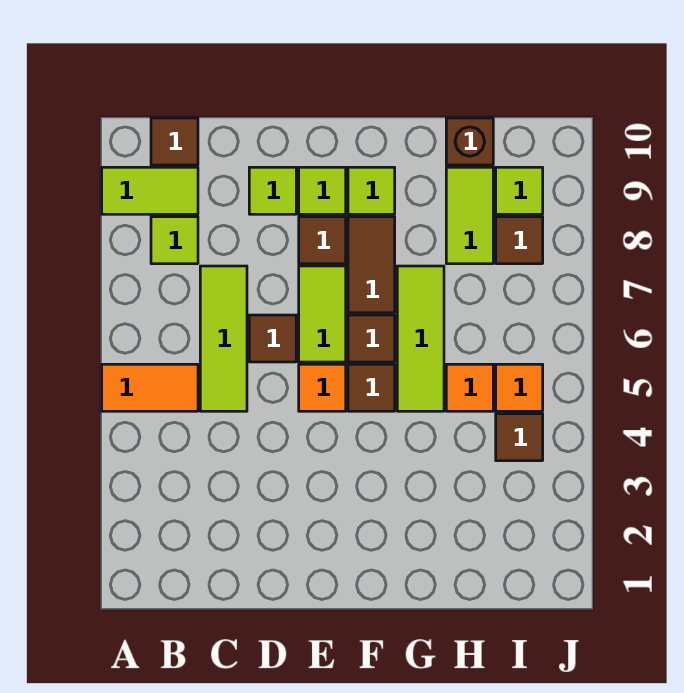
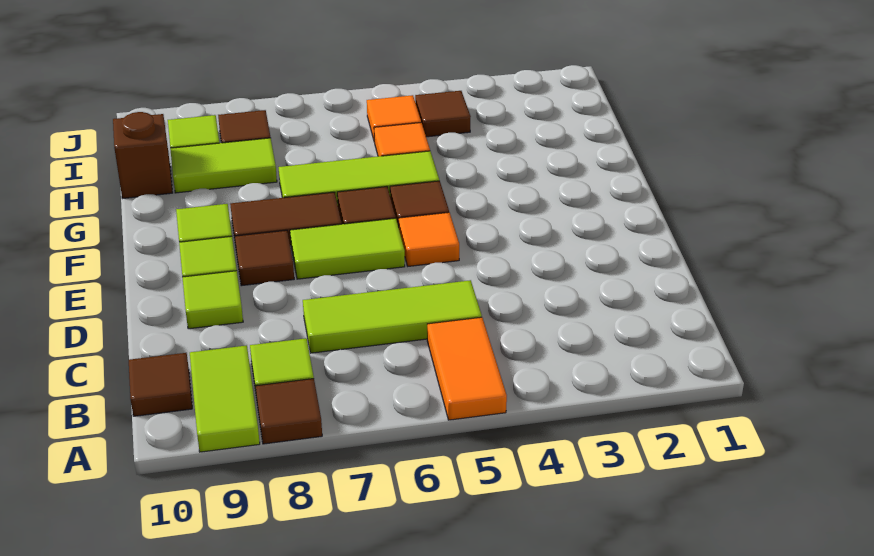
brown tile D6 level 1 -> brown tile A8 level 1

